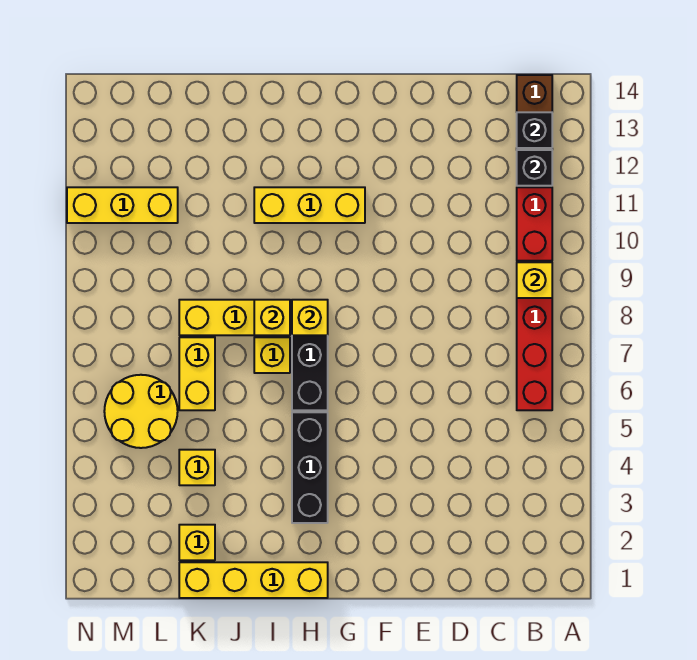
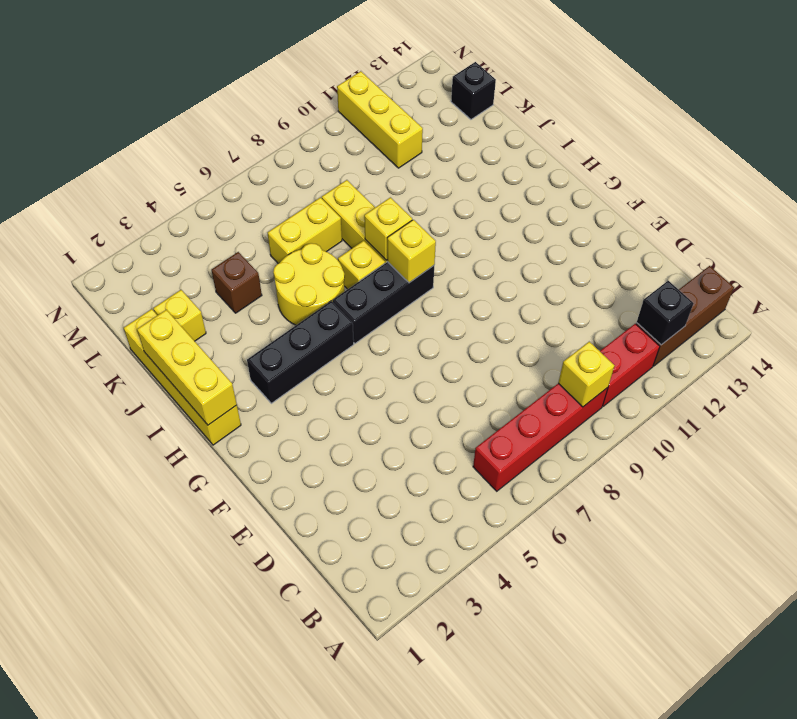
black brick B13 level 2 -> black brick L14 level 1
yellow brick G11:I11 level 1 -> yellow brick H1:J1 level 2
yellow brick K4 level 1 -> brown brick K4 level 1
yellow round brick L5:M6 level 1 -> yellow round brick I5:J6 level 1

